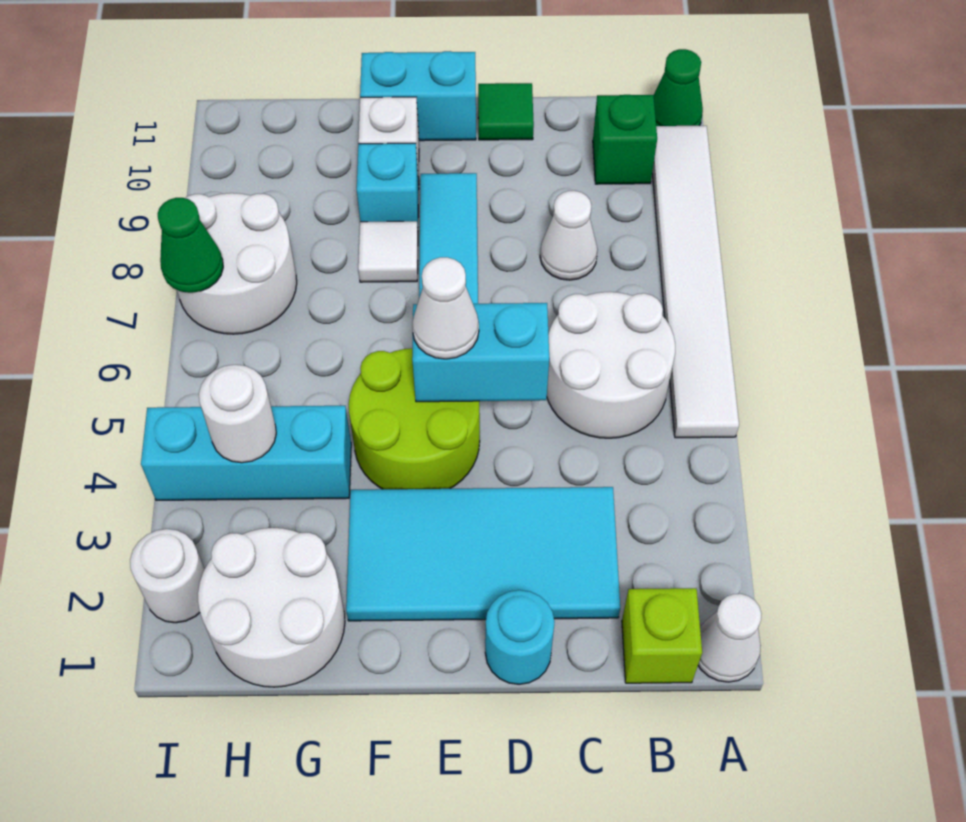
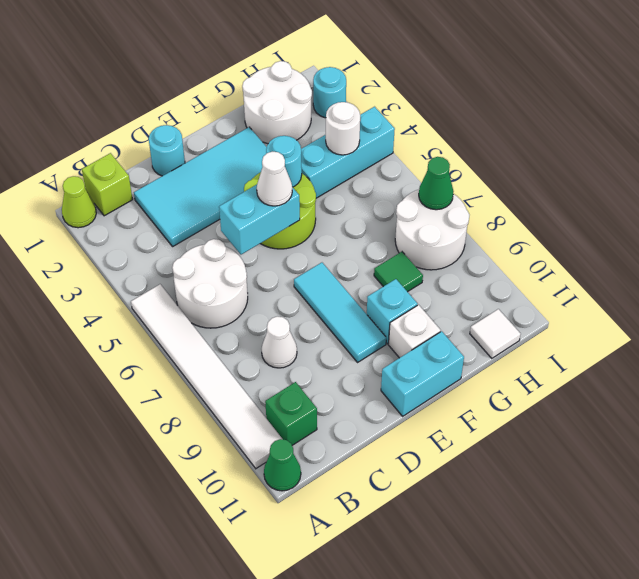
white cone A1 level 1 -> lime cone A1 level 1
green tile D11 level 1 -> green tile G8 level 1
none -> cyan round brick F4 level 2
white tile F8 level 1 -> white tile H11 level 1
white round brick I2 level 1 -> cyan round brick I2 level 1

